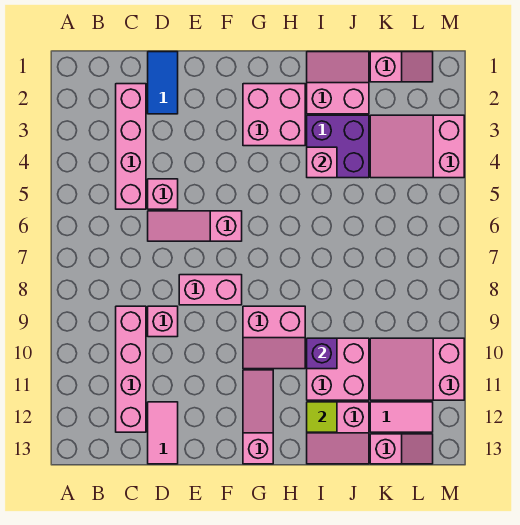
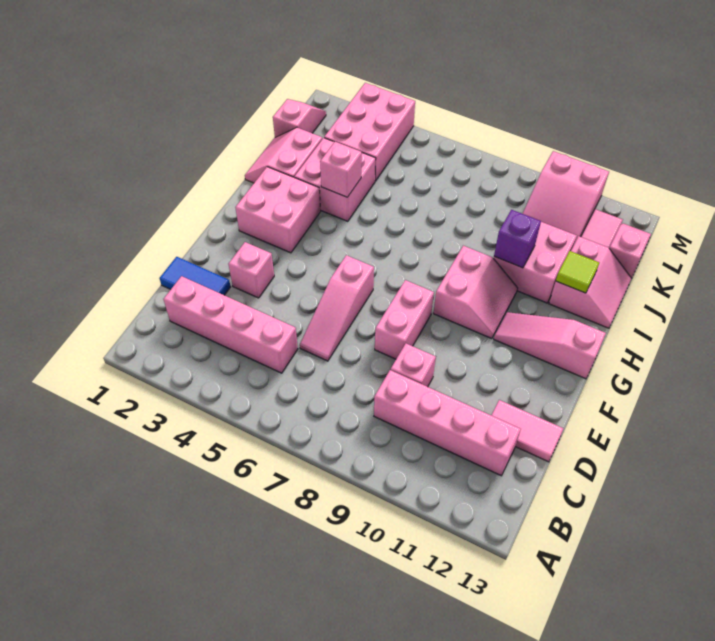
pink brick D5 level 1 -> pink brick E3 level 1
purple brick I3:J4 level 1 -> pink brick I3:J4 level 1
pink slope K3:M4 level 1 top M -> pink brick K3:M4 level 1

